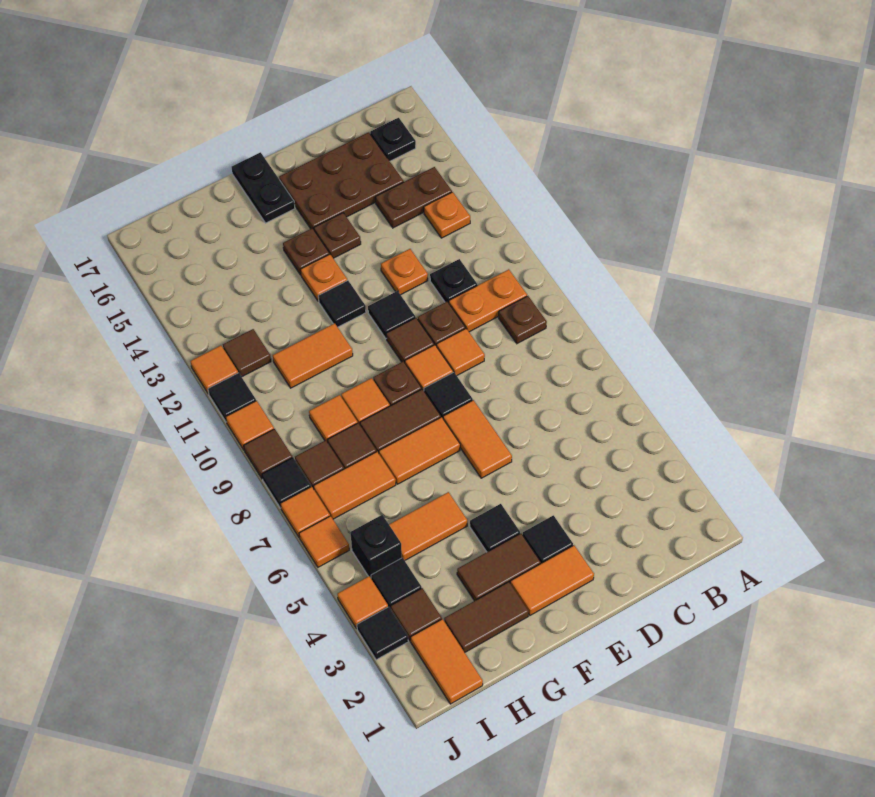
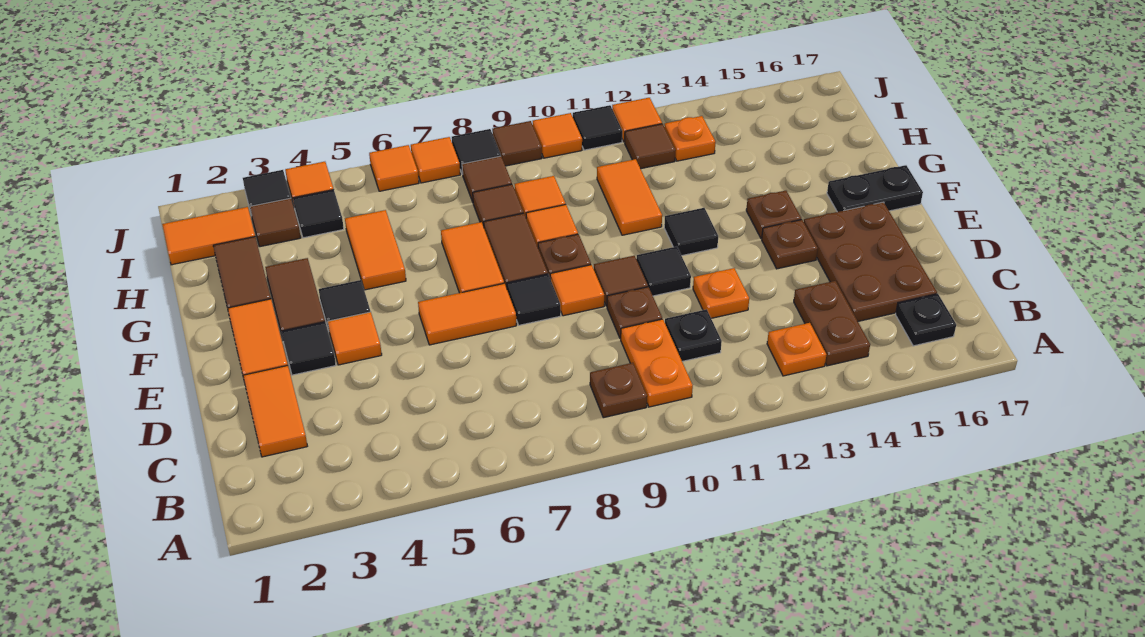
orange tile D9 level 1 -> orange tile E4 level 1
orange plate F13 level 1 -> orange plate I13 level 1
orange tile H7:I7 level 1 -> orange tile C2:D2 level 1
black brick I5 level 1 -> none

